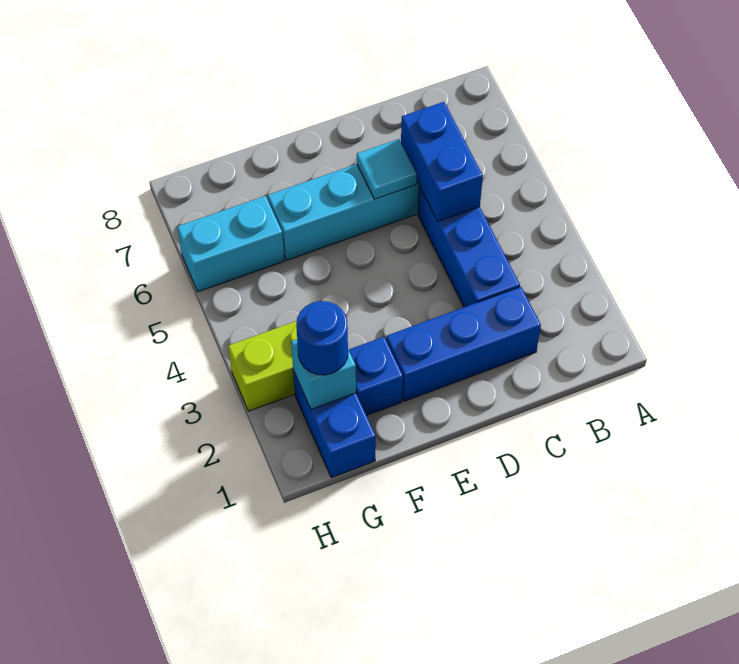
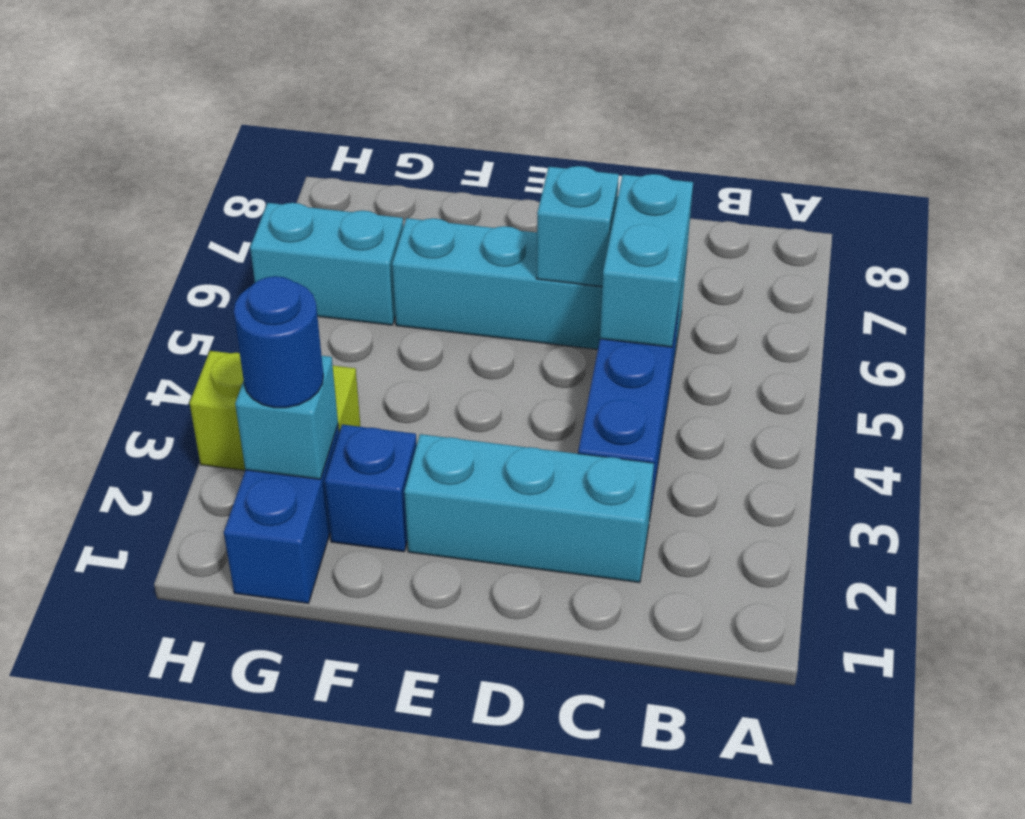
blue brick C2:E2 level 1 -> cyan brick C2:E2 level 1
blue brick C5:C6 level 2 -> cyan brick C5:C6 level 2
cyan tile D6 level 2 -> cyan brick D6 level 2

